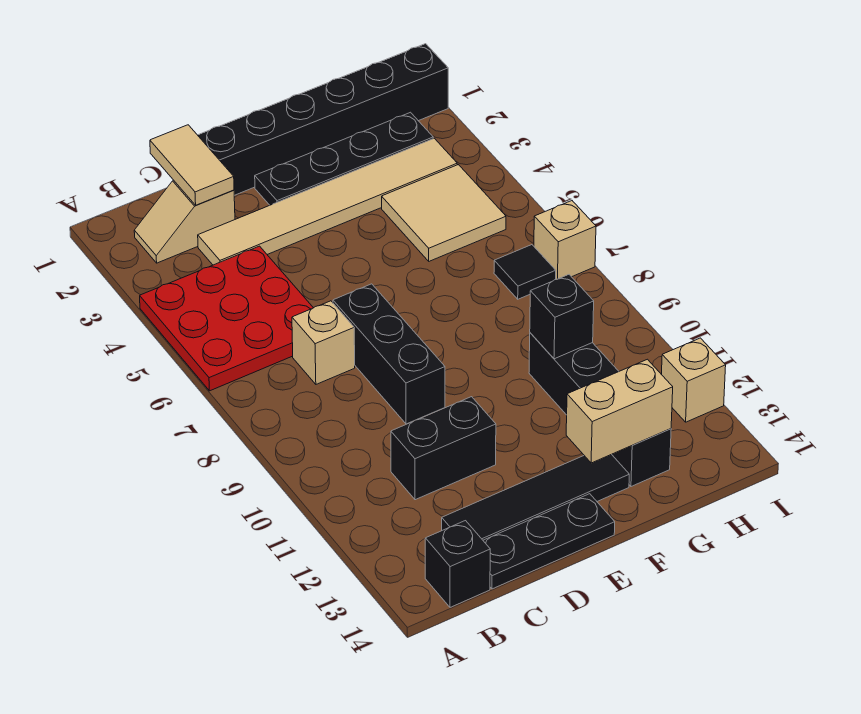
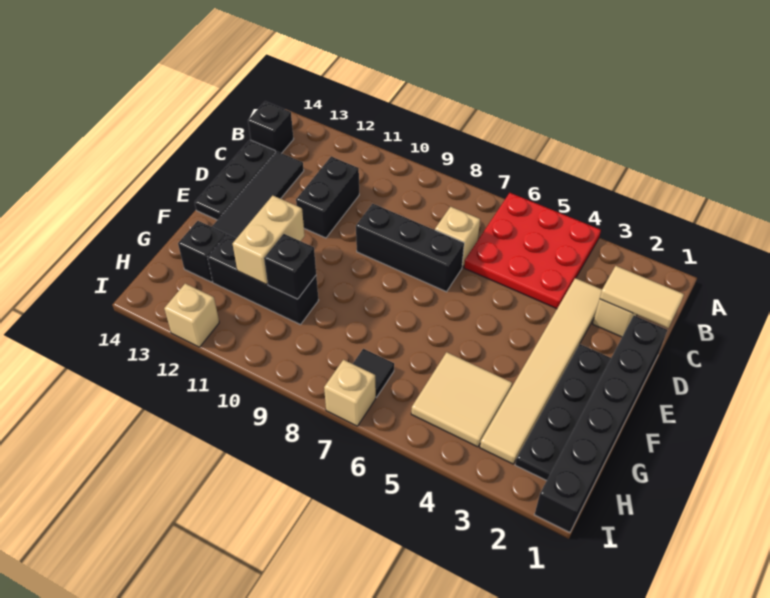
tan brick F13:G13 level 2 -> tan brick F11:G11 level 2

